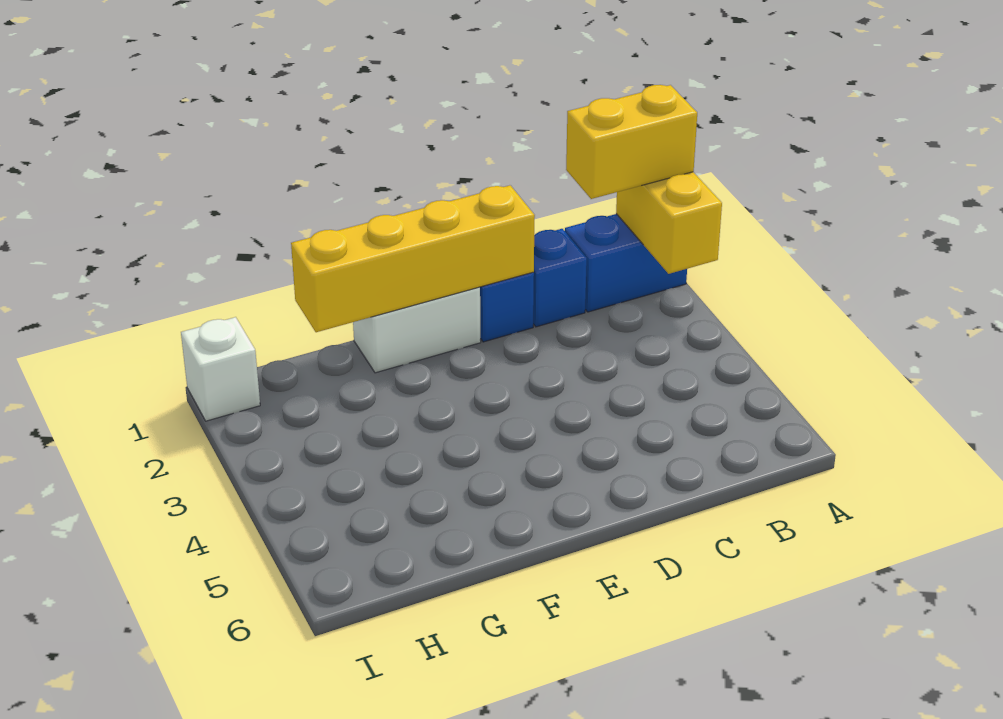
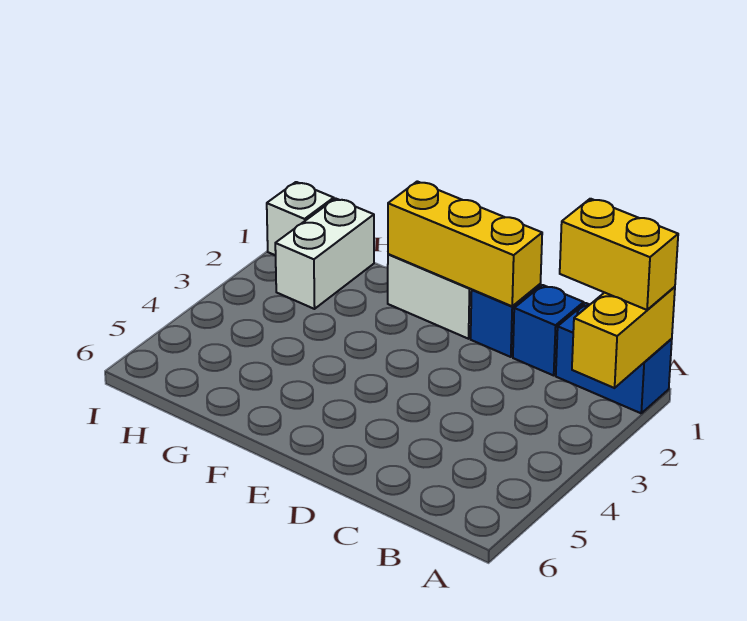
yellow brick D1:G1 level 2 -> yellow brick D1:F1 level 2
none -> white brick H1:H2 level 1

